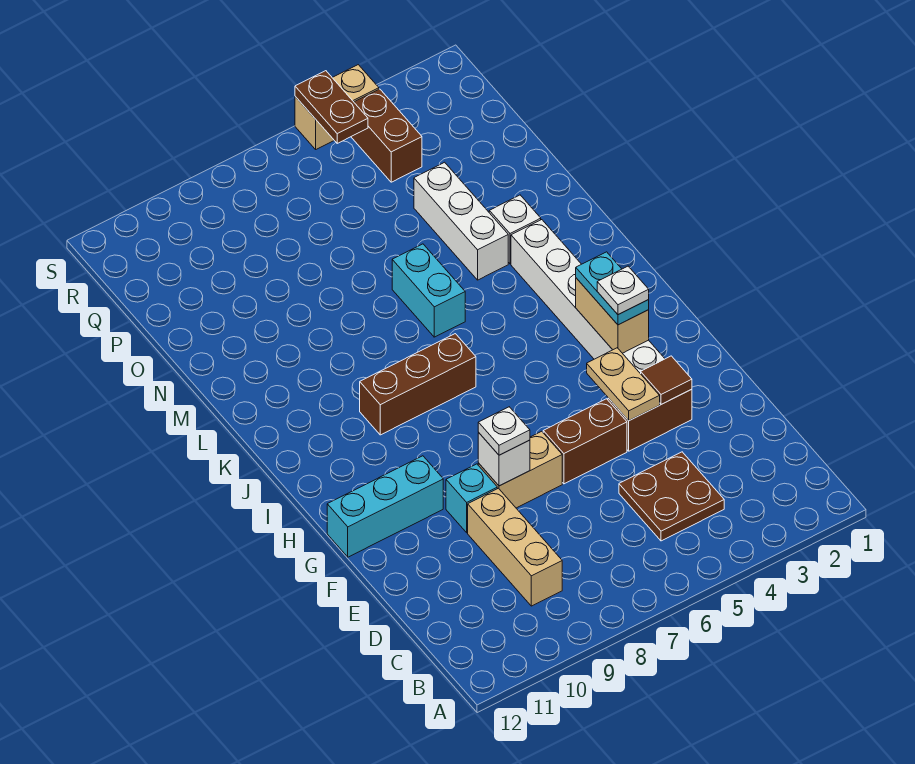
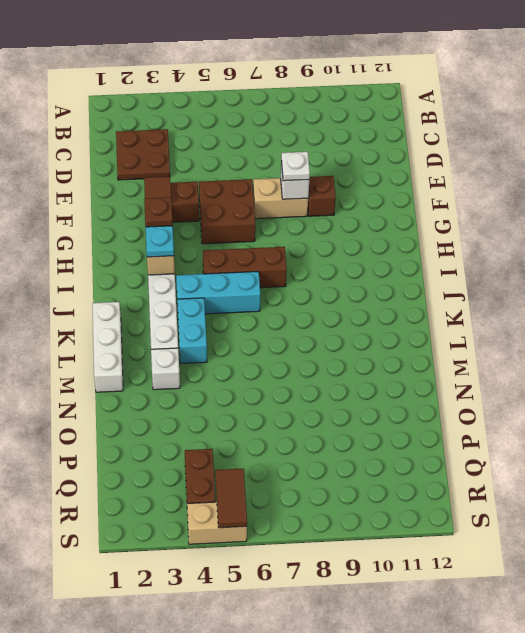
brown plate C4:D5 level 1 -> brown plate C2:D3 level 1
tan brick C9:E9 level 1 -> none
tan plate F4:G4 level 2 -> none
brown brick F5:F6 level 1 -> brown brick F5:G6 level 1
cyan brick F9 level 1 -> brown brick F9 level 1
cyan brick G10:G12 level 1 -> cyan brick J4:J6 level 1
white plate H3 level 4 -> brown plate H3 level 4
brown brick J7:J9 level 1 -> brown brick I5:I7 level 1
cyan brick L6:M6 level 1 -> cyan brick K4:L4 level 1
white brick M4:O4 level 1 -> white brick K1:M1 level 1
brown plate R5:S5 level 2 -> brown tile R5:S5 level 2

